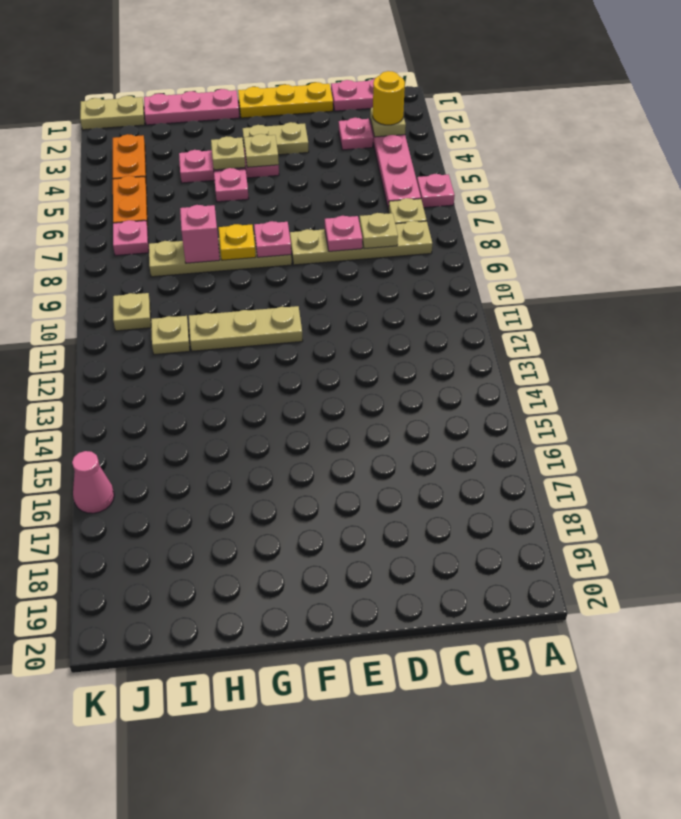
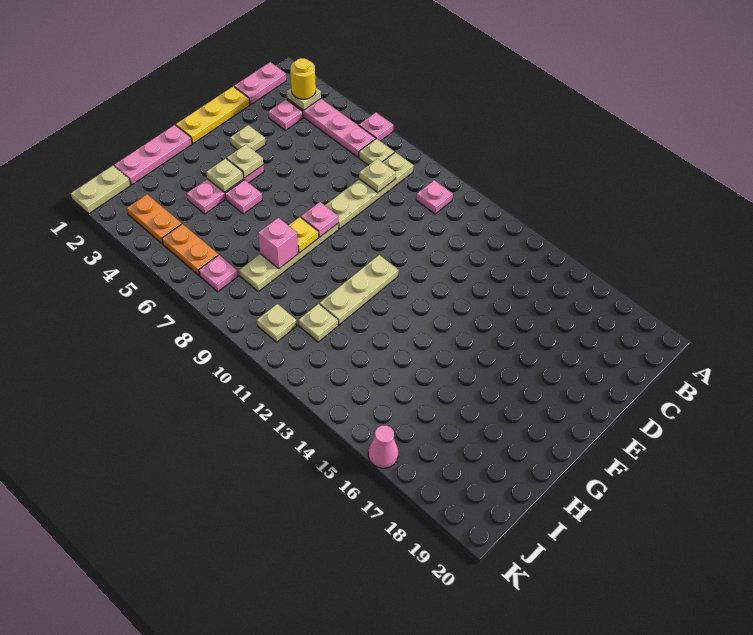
pink plate D8 level 2 -> pink plate B10 level 1
tan plate E3:F3 level 1 -> tan plate E3 level 1

